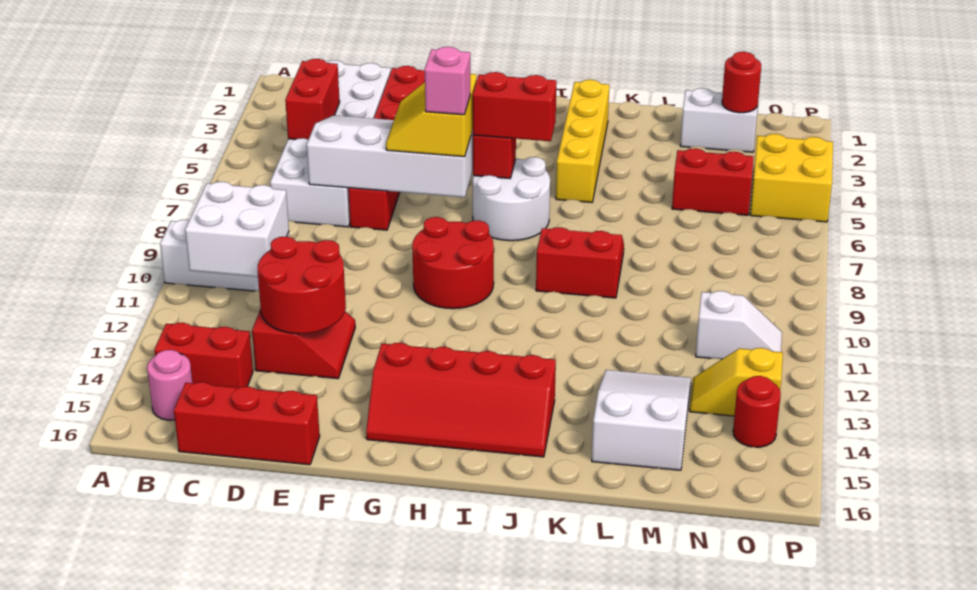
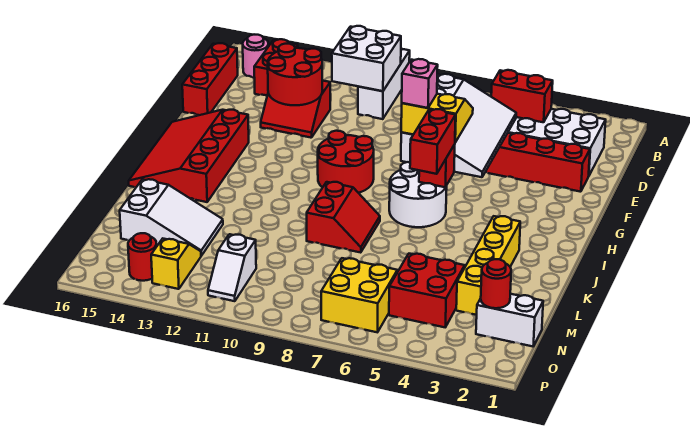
red slope G14:J15 level 1 top 14 -> red slope G14:J16 level 1 top 14
yellow brick J2:J5 level 1 -> yellow brick J3:M3 level 1
white brick M2:N2 level 1 -> white brick N1:N2 level 1
red brick M5:N5 level 1 -> red brick M4:N5 level 1
yellow brick O4:P5 level 1 -> yellow brick N6:O7 level 1

